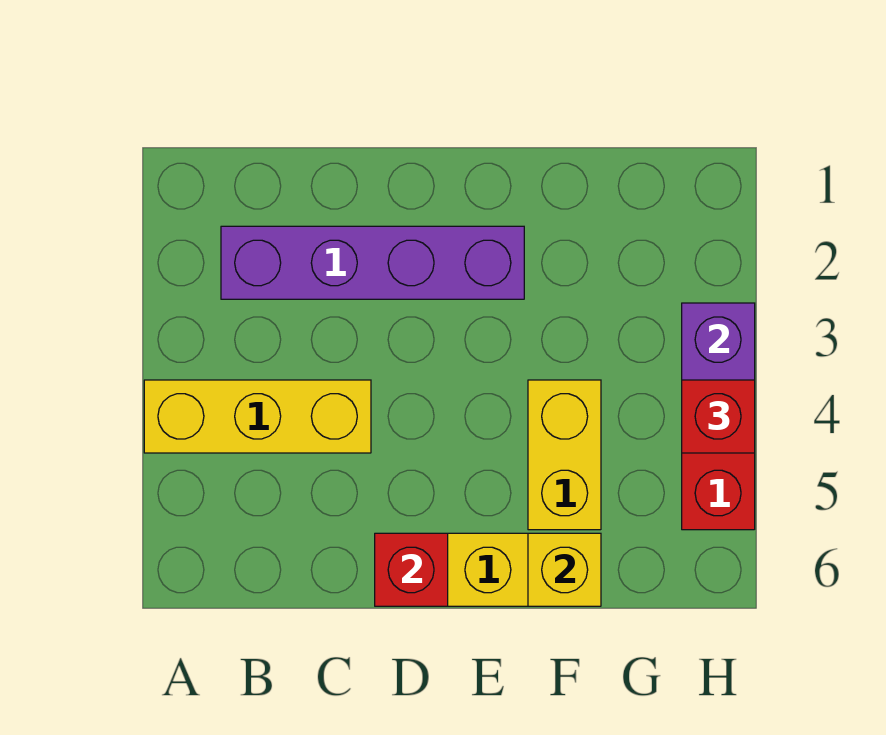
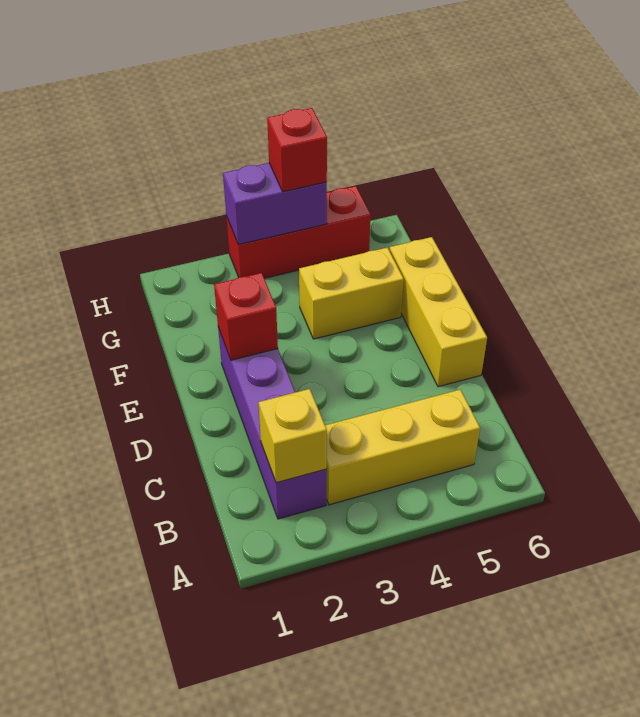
yellow brick A4:C4 level 1 -> yellow brick B3:B5 level 1
red brick D6 level 2 -> red brick E2 level 2
yellow brick F6 level 2 -> yellow brick B2 level 2

